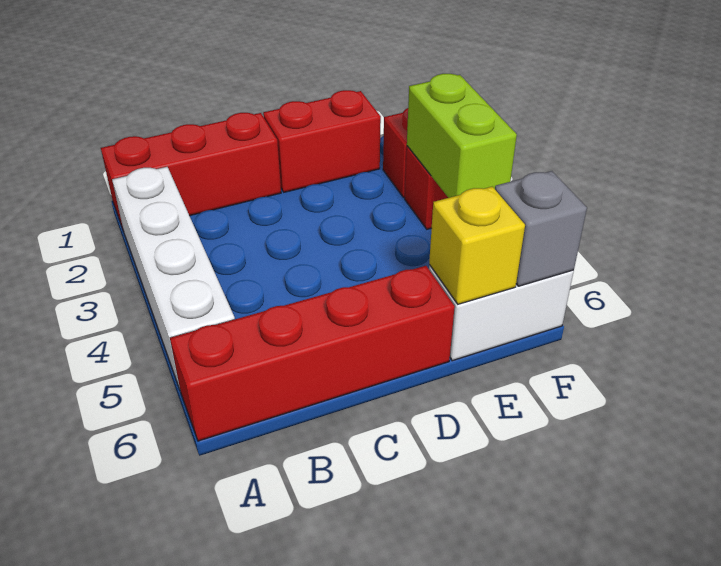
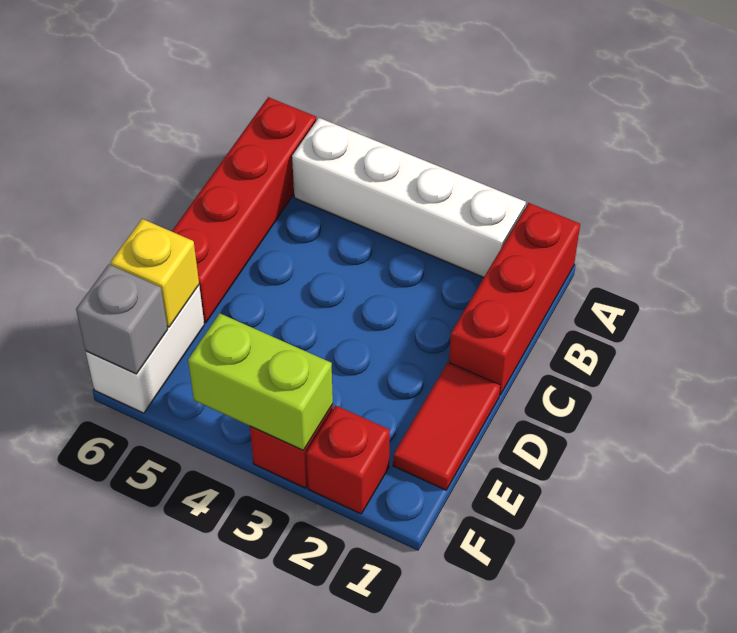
red brick D1:E1 level 1 -> red tile D1:E1 level 1

